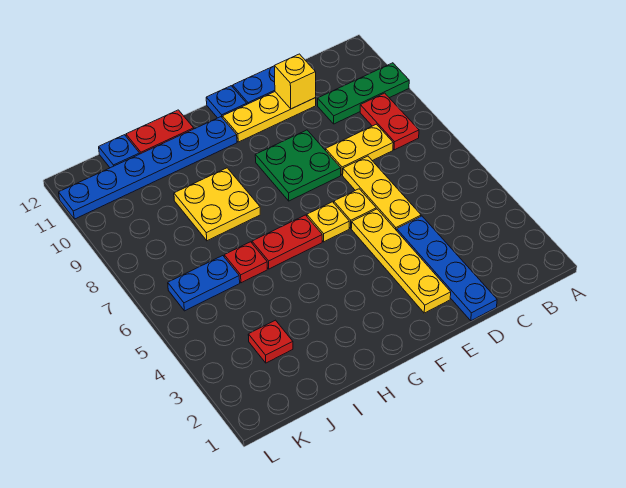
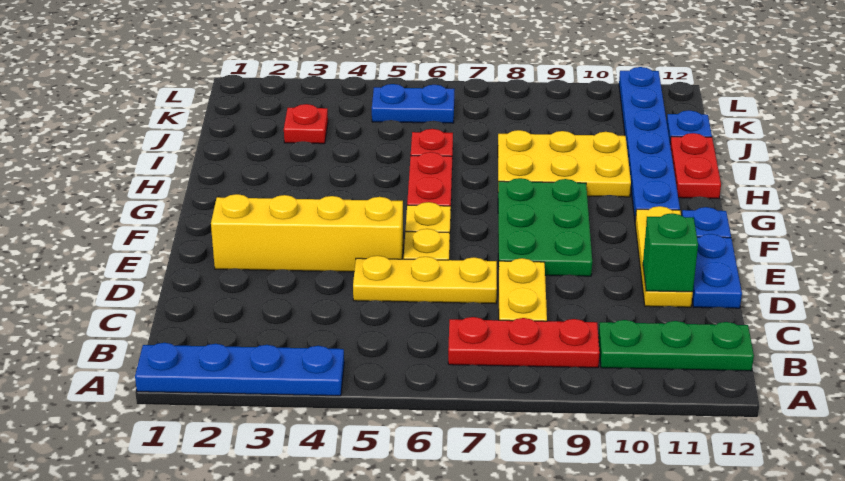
green plate A10:C10 level 1 -> green plate B10:B12 level 1
red plate B8:B9 level 1 -> red plate B7:B9 level 1
blue plate D1:D4 level 1 -> blue plate A1:A4 level 1
yellow brick D11 level 2 -> green brick D11 level 2
yellow plate E2:E5 level 1 -> yellow brick E2:E5 level 1
green plate E8:F9 level 1 -> green plate E8:G9 level 1
yellow plate H8:I9 level 1 -> yellow plate H8:I10 level 1
blue plate J6:K6 level 1 -> blue plate K5:K6 level 1

